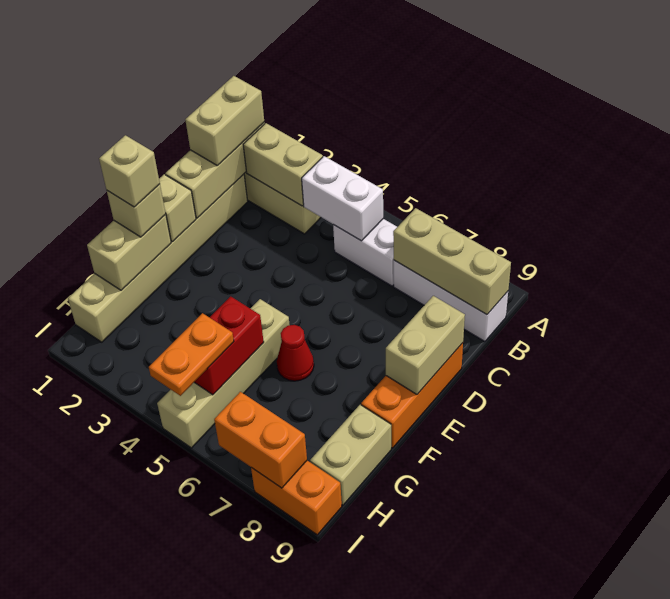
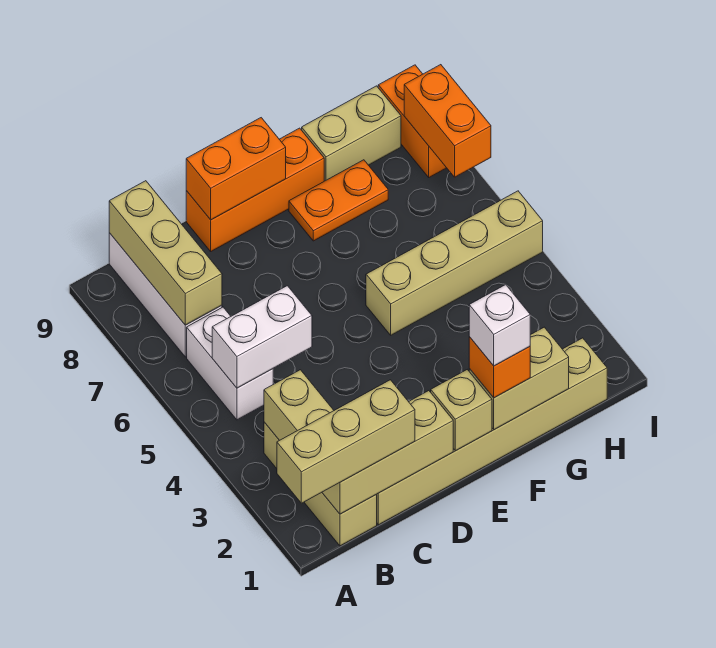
tan brick B1:C1 level 3 -> tan brick A1:C1 level 3
white brick B4:B5 level 2 -> white brick B5:C5 level 2
tan brick D9:E9 level 2 -> orange brick D9:E9 level 2
tan brick F1 level 3 -> orange brick F1 level 3
tan brick F1 level 4 -> white brick F1 level 4
red cone F6 level 1 -> none
red brick G5:H5 level 2 -> none
orange plate H5:I5 level 3 -> orange plate F8:G8 level 1

